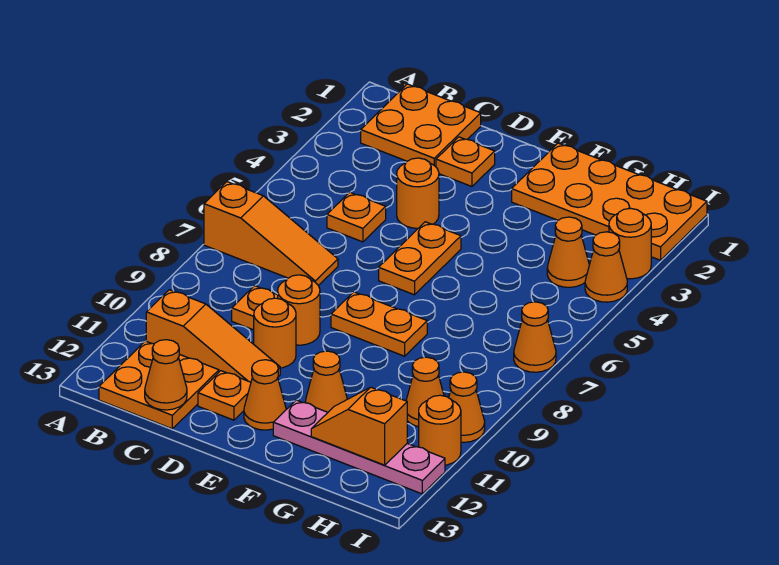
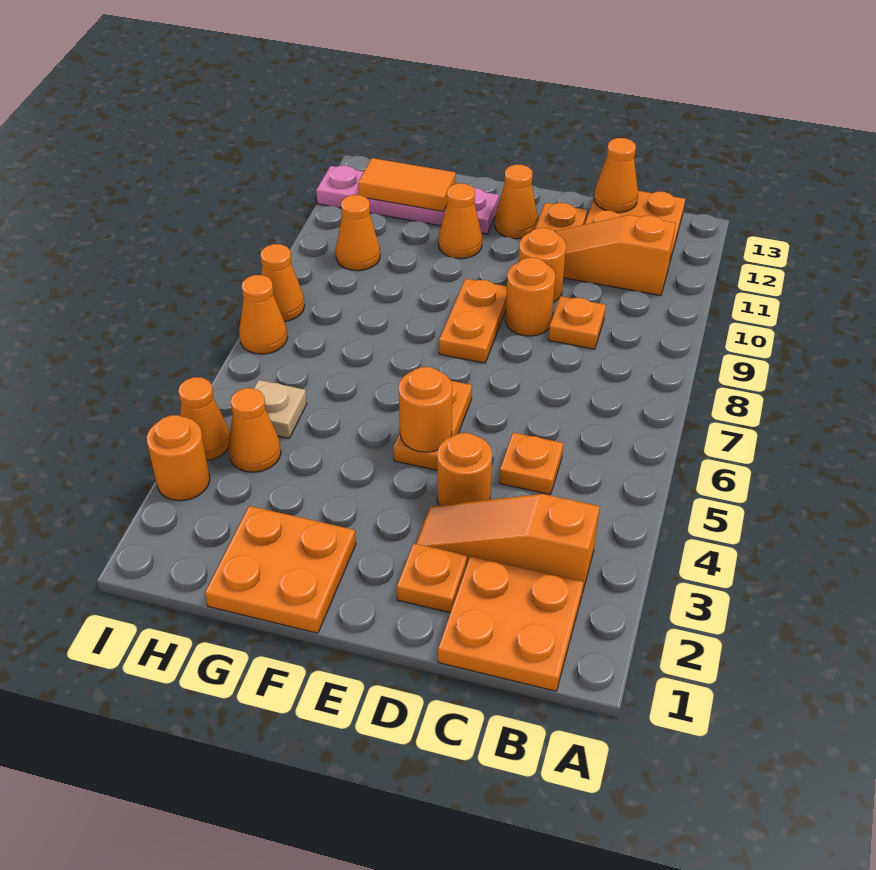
orange slope A7:C7 level 1 top A -> orange slope B3:D3 level 1 top B
orange plate E8:F8 level 1 -> orange plate E8:E9 level 1
orange plate F1:I2 level 1 -> orange plate F1:G2 level 1
orange slope G12:H12 level 2 top H -> orange tile G12:H12 level 2
none -> tan plate H5 level 1
orange cone I10 level 1 -> orange cone I8 level 1
orange round brick I11 level 1 -> orange round brick E5 level 2

